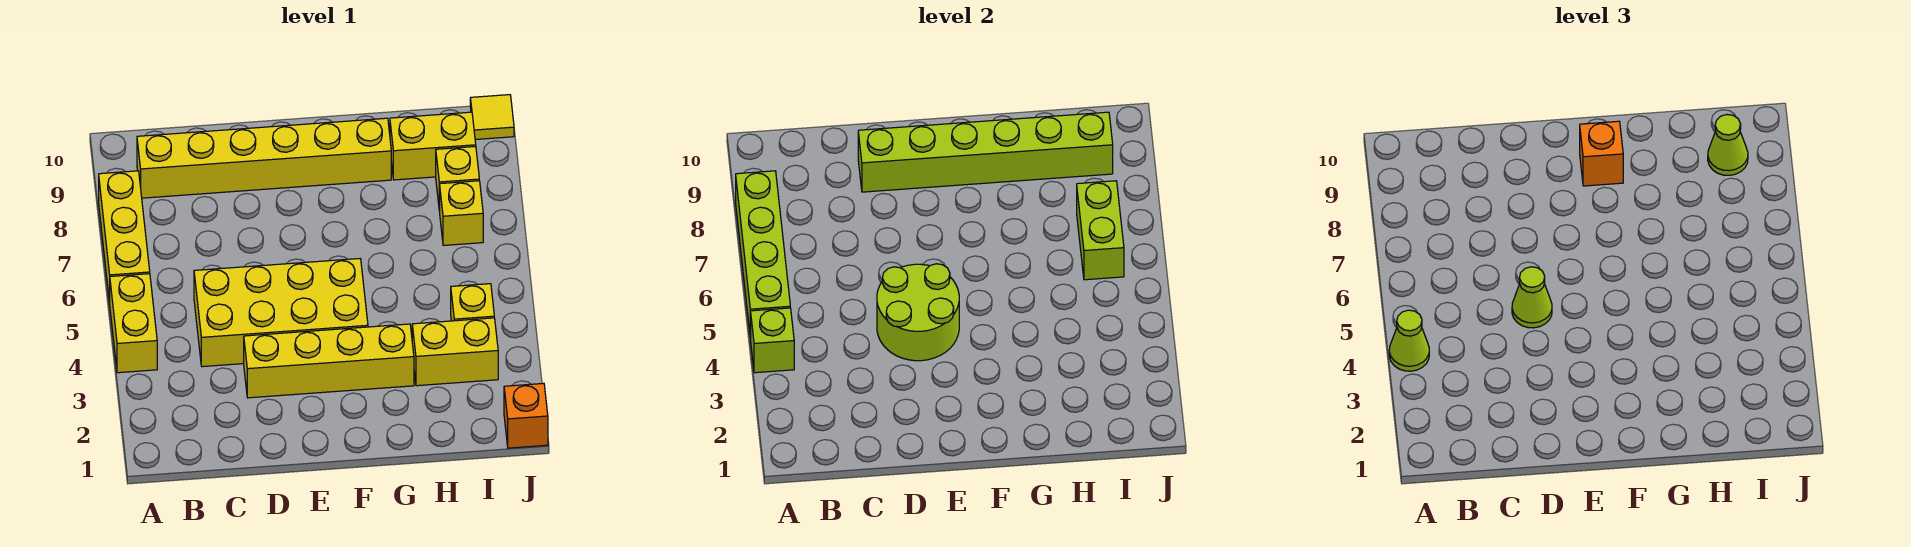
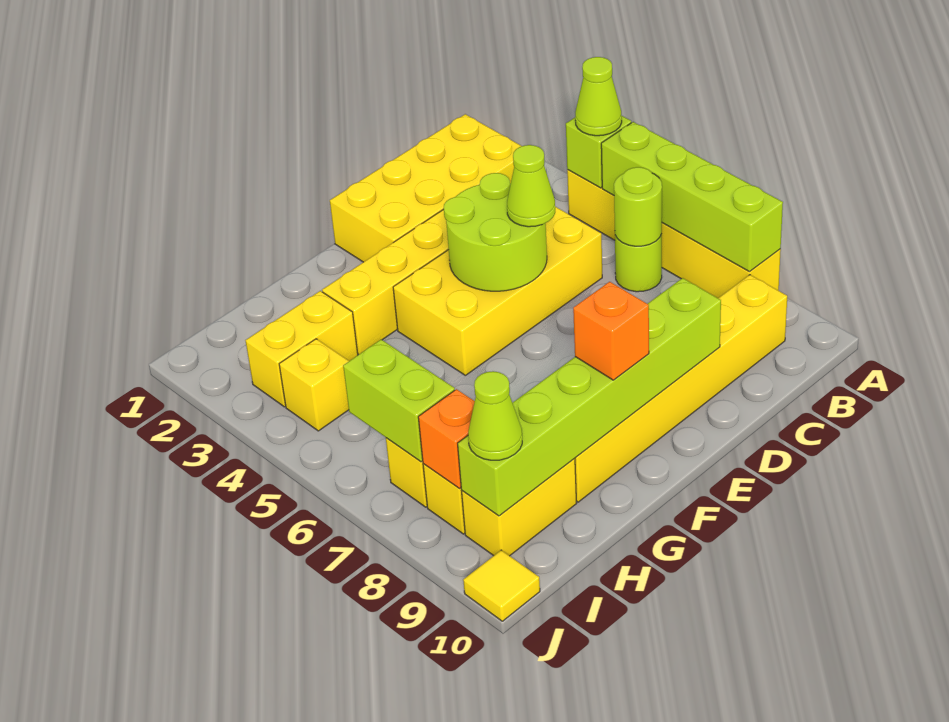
none -> yellow brick B1:E2 level 1
none -> lime round brick B6 level 1
none -> lime round brick B6 level 2
orange brick J1 level 1 -> orange brick I8 level 2

